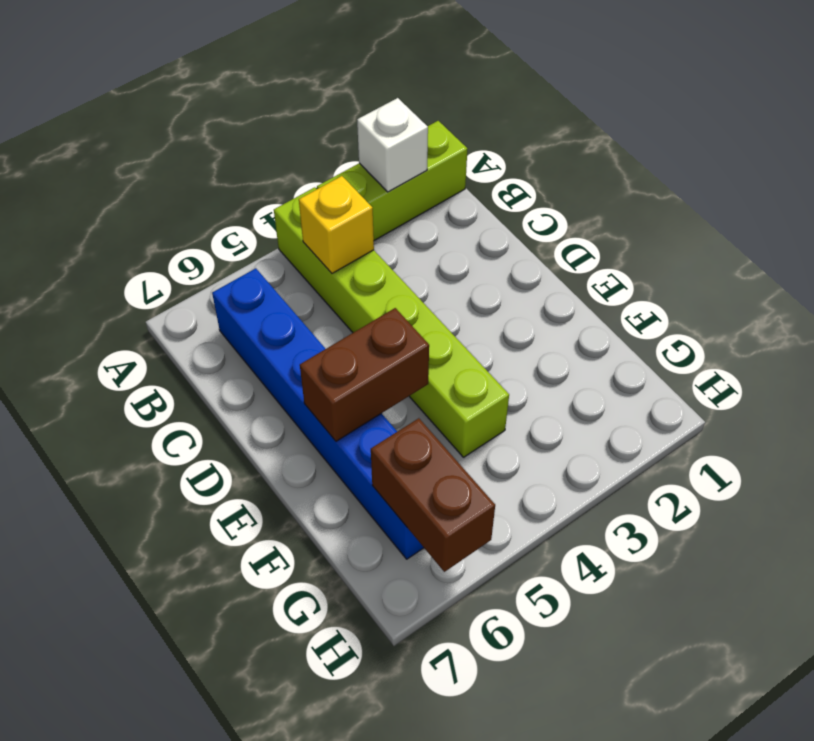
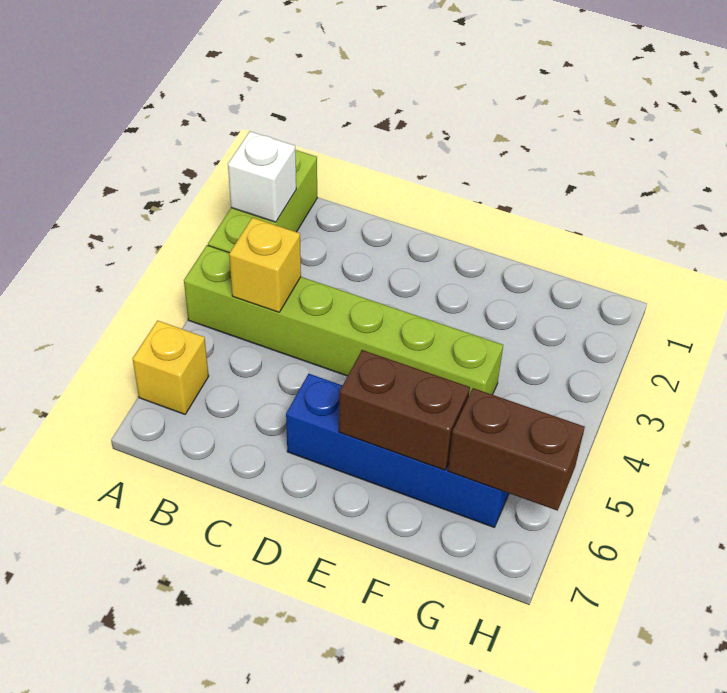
none -> yellow brick A6 level 1
blue brick B6:G6 level 1 -> blue brick D6:G6 level 1
brown brick E5:E6 level 2 -> brown brick E6:F6 level 2

